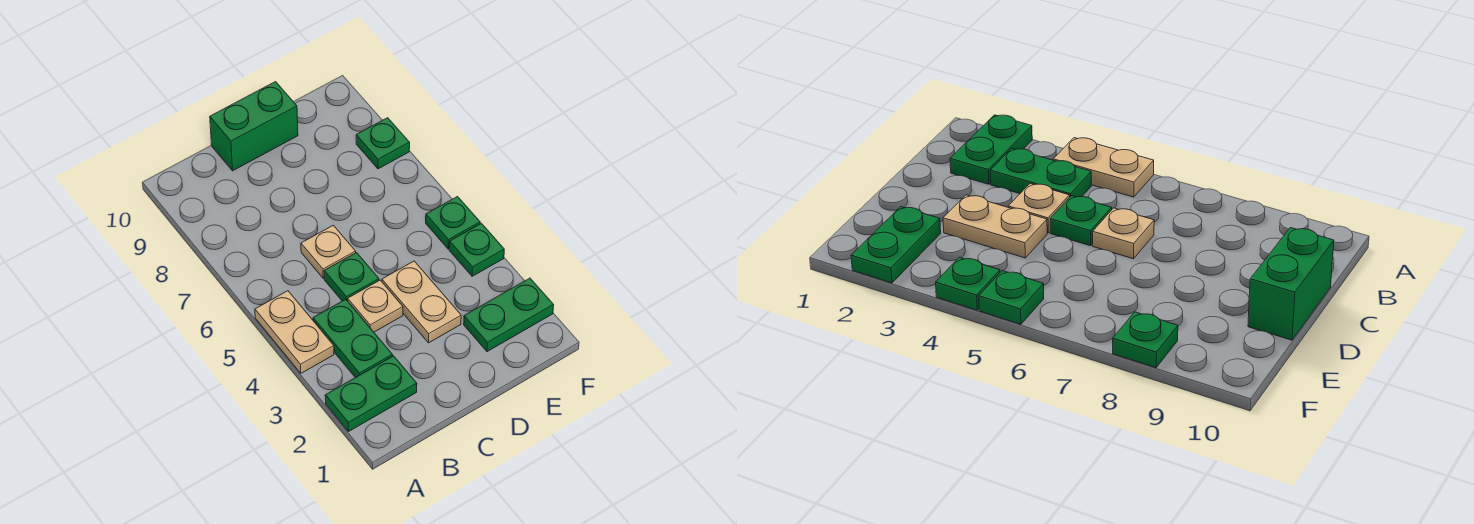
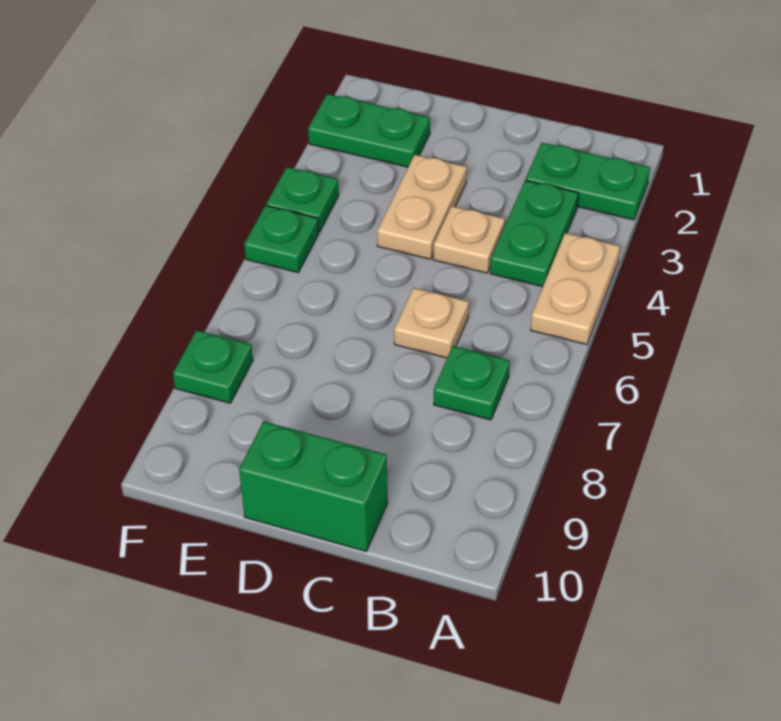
green plate C5 level 1 -> green plate B7 level 1

